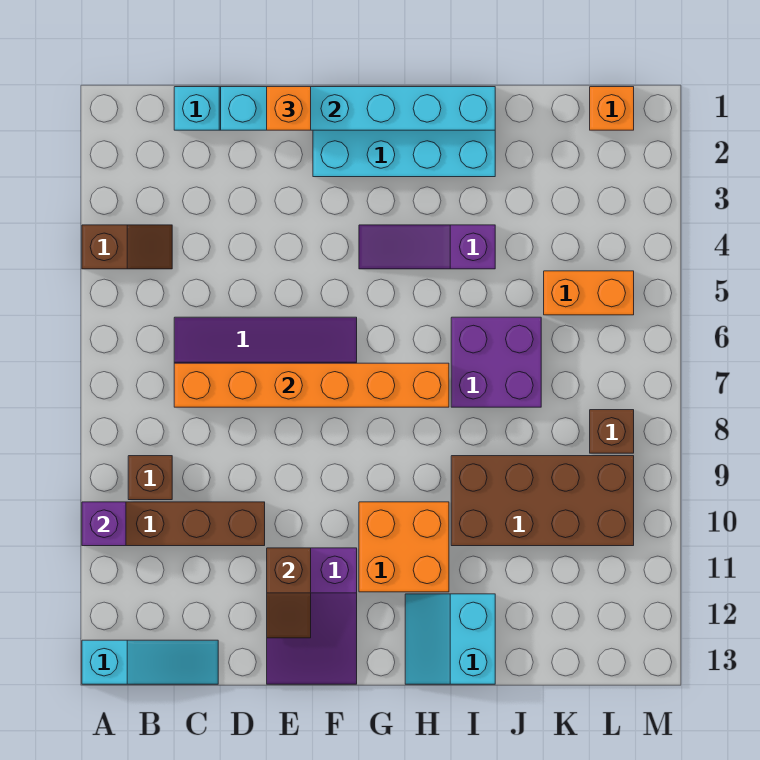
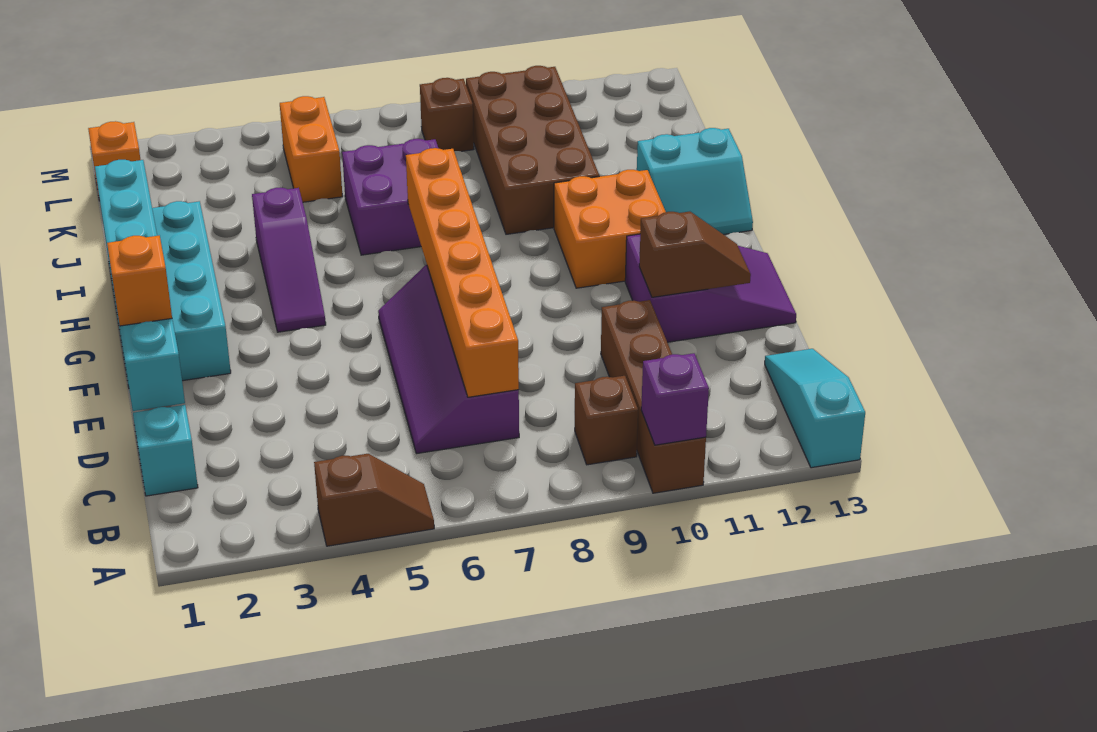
brown slope A4:B4 level 1 top A -> brown slope A4:A5 level 1 top 4

